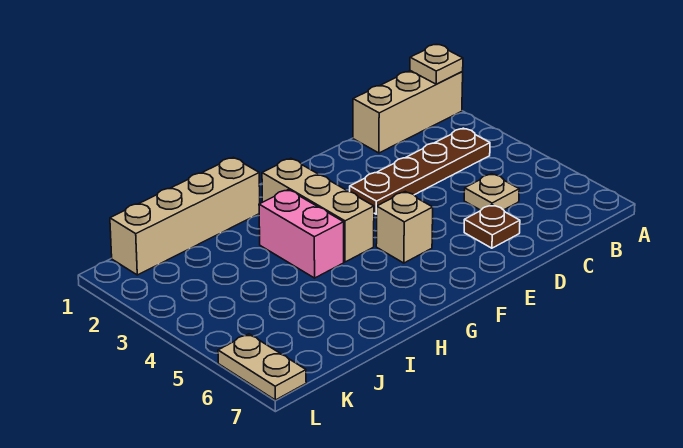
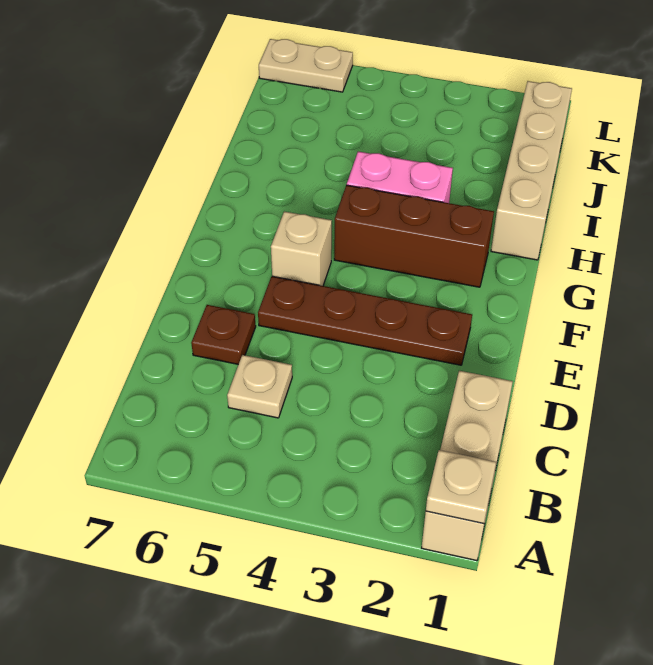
brown plate B3:E3 level 1 -> brown plate E2:E5 level 1
tan brick G2:G4 level 1 -> brown brick G2:G4 level 1

